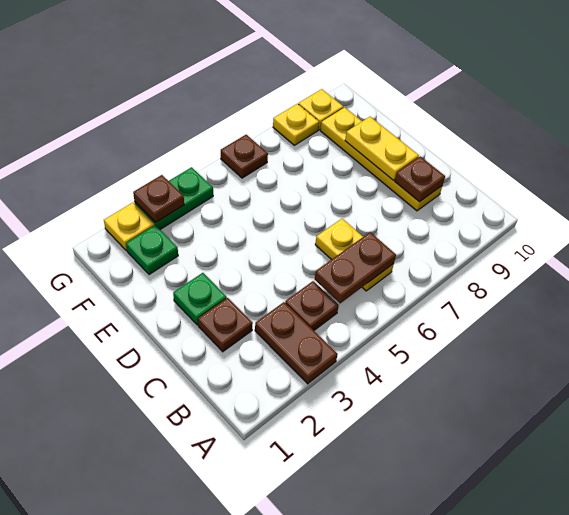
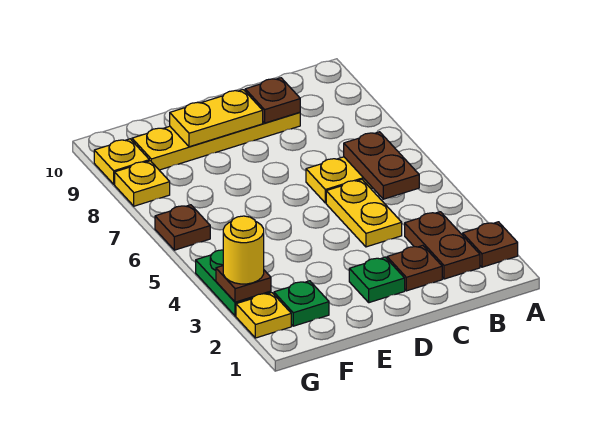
brown plate A3:B3 level 1 -> brown plate B2:B3 level 1
brown plate B4 level 1 -> brown plate A2 level 1
none -> yellow plate C4:C5 level 1
none -> yellow round brick G3 level 3

